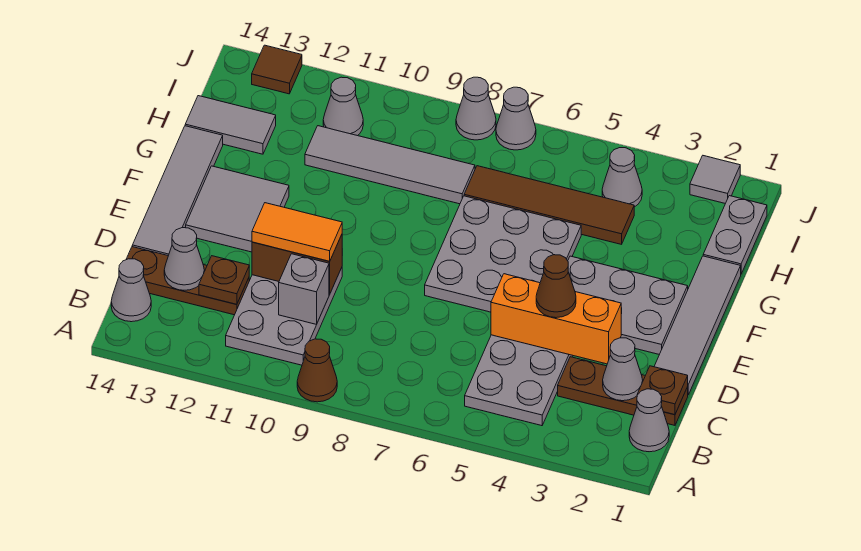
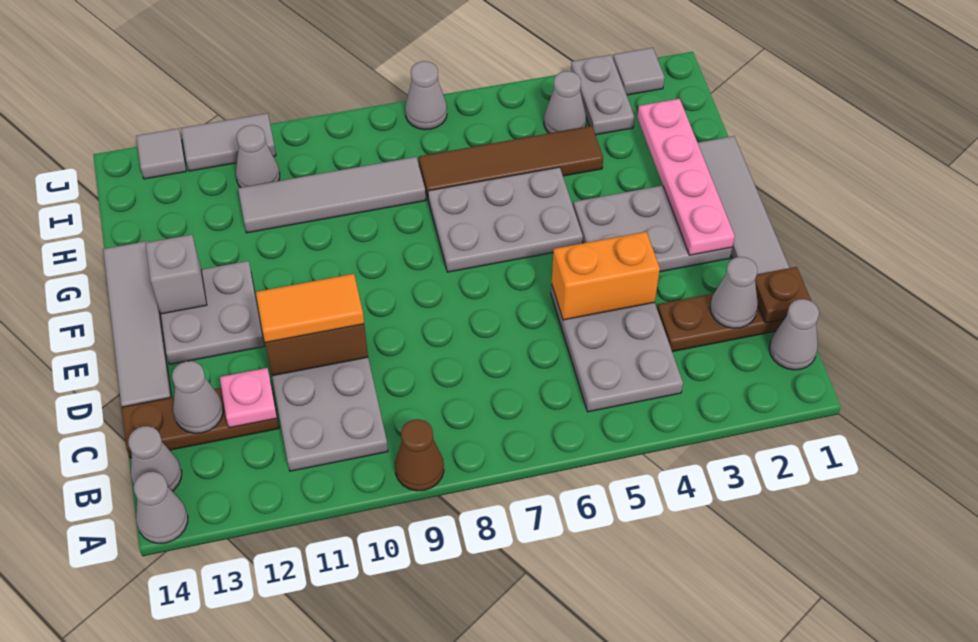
grey brick C10 level 2 -> grey brick F13 level 2
brown plate C12 level 2 -> pink plate C12 level 2
orange brick D3:D5 level 2 -> orange brick D4:D5 level 2
brown cone D4 level 3 -> none
none -> pink plate E2:H2 level 2
grey plate E5:G7 level 1 -> grey plate F5:G7 level 1
grey tile E12:F13 level 1 -> grey plate E12:F13 level 1
grey plate H1:I1 level 1 -> grey plate I3:J3 level 1
grey tile H13:H14 level 1 -> grey tile J11:J12 level 1
grey cone J8 level 1 -> grey cone A14 level 1
brown tile J13 level 1 -> grey tile J13 level 1

